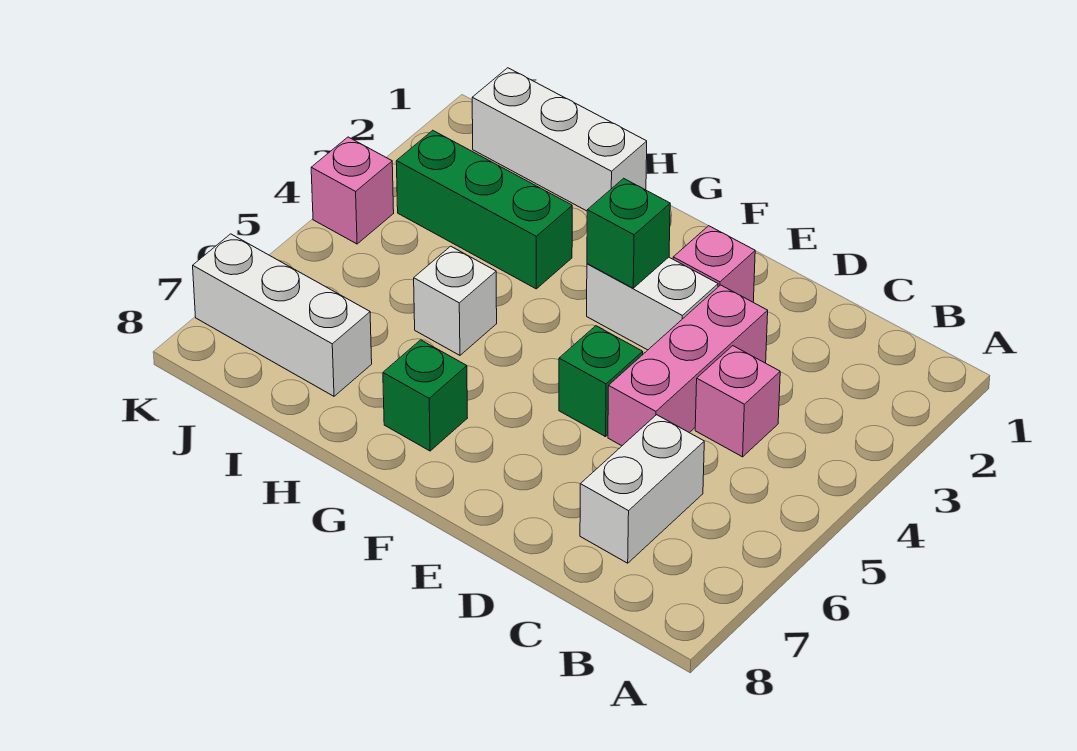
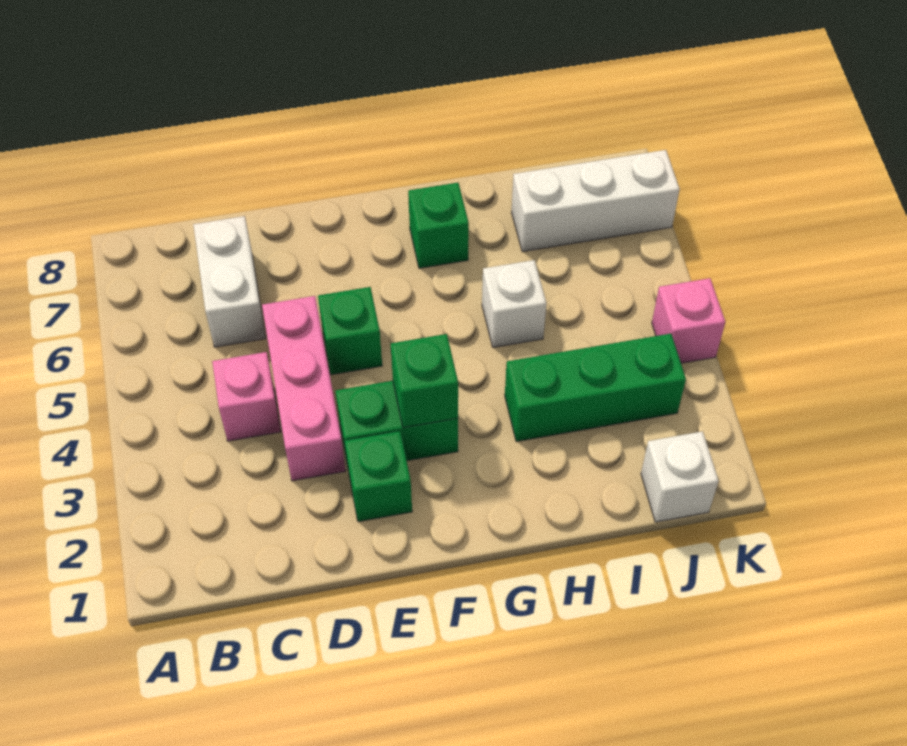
pink brick E2 level 1 -> green brick E2 level 1
white brick E3:F3 level 1 -> green brick E3:F3 level 1
white brick H1:J1 level 1 -> white brick J1 level 1

